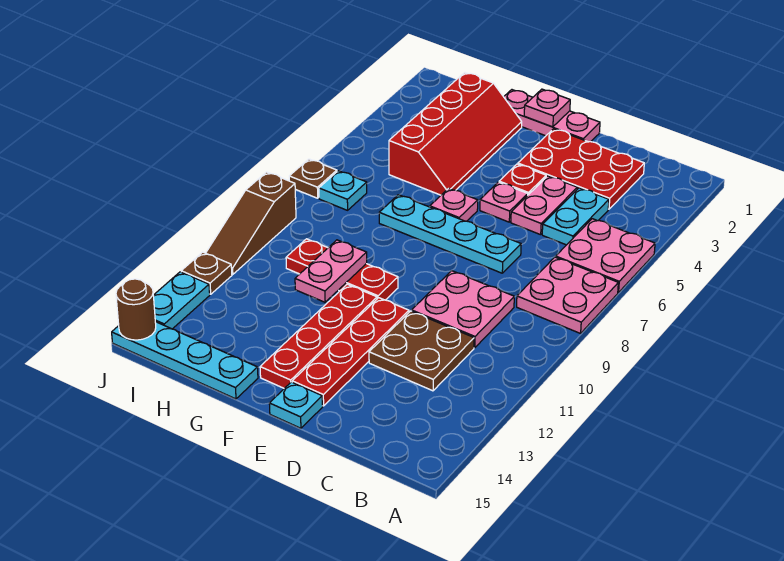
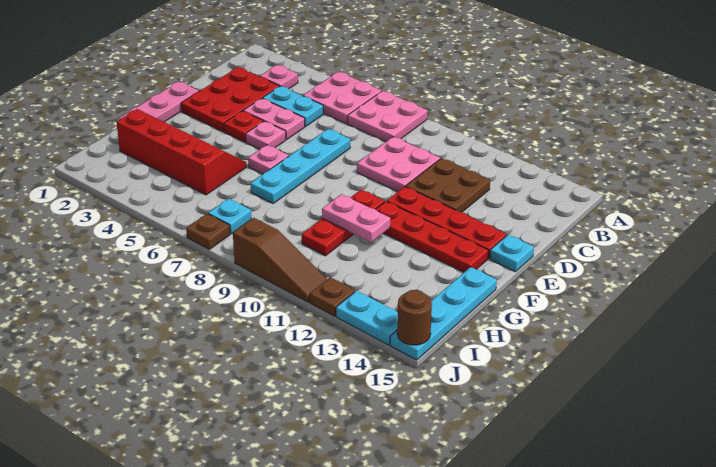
pink plate F1 level 2 -> pink plate B3 level 1

